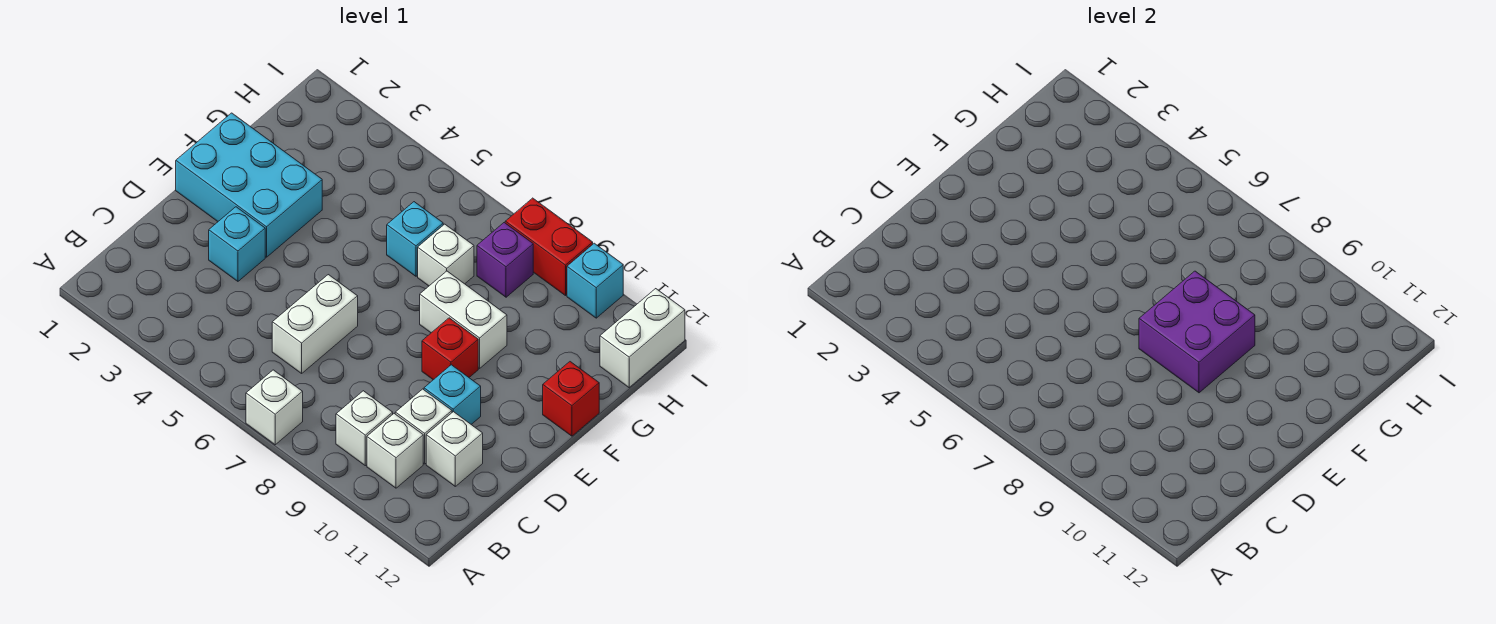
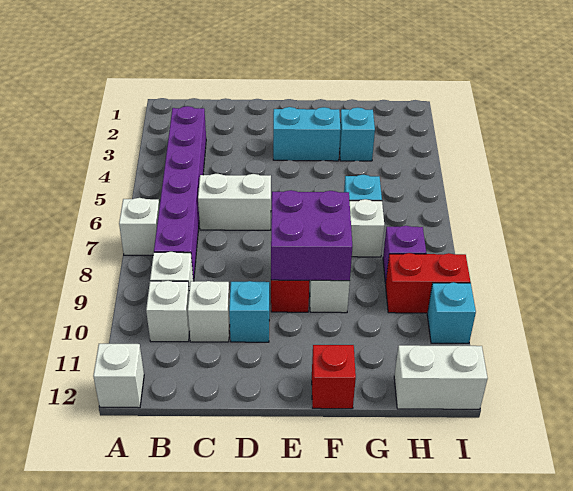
none -> purple brick B3:B8 level 1
white brick C11 level 1 -> white brick A12 level 1
cyan brick D3 level 1 -> cyan brick G3 level 1
cyan brick E1:F3 level 1 -> cyan brick E3:F3 level 1
red brick I8:I9 level 1 -> red brick H9:I9 level 1

